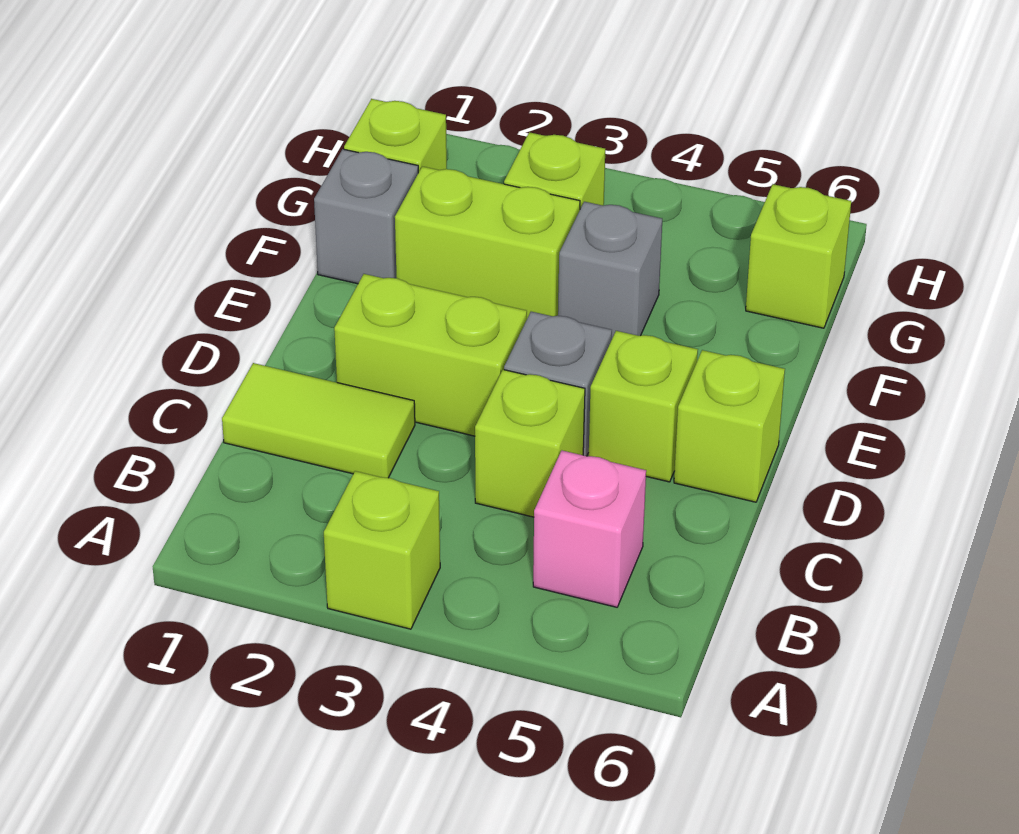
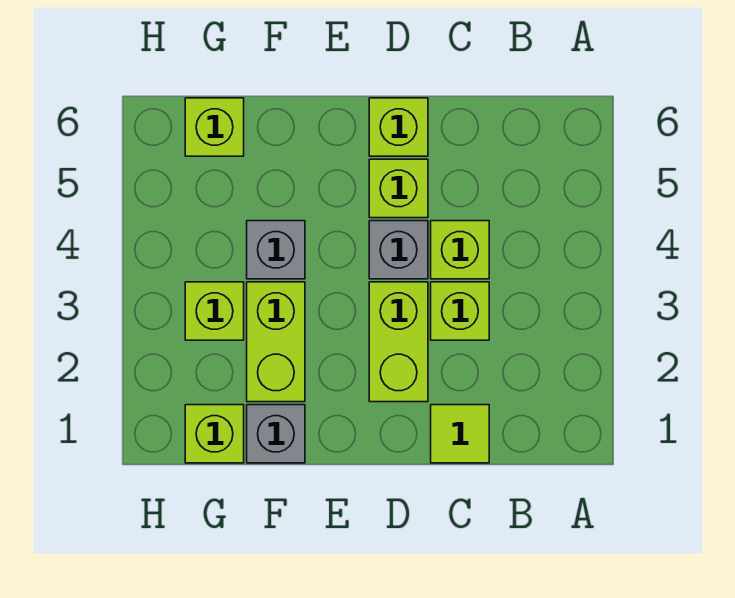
lime brick A3 level 1 -> lime brick C3 level 1
pink brick B5 level 1 -> none
lime tile C1:C2 level 1 -> lime tile C1 level 1

